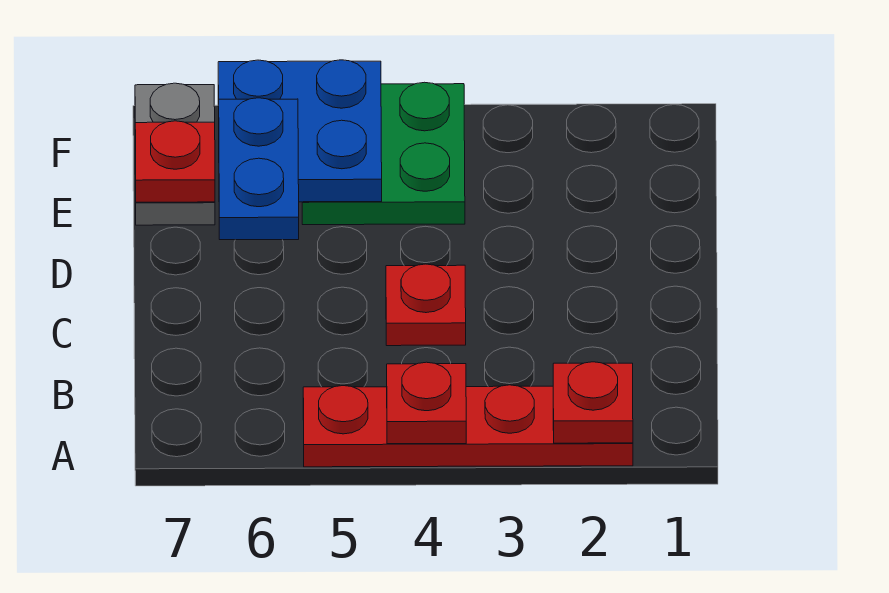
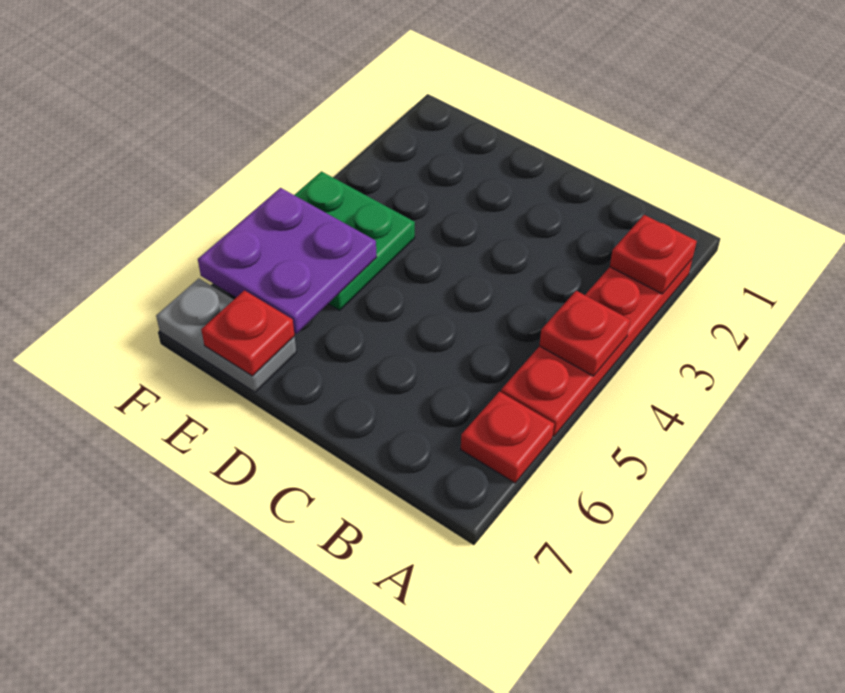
red plate C4 level 1 -> red plate A6 level 1
blue plate D6:E6 level 3 -> none
blue plate E5:F6 level 2 -> purple plate E5:F6 level 2

